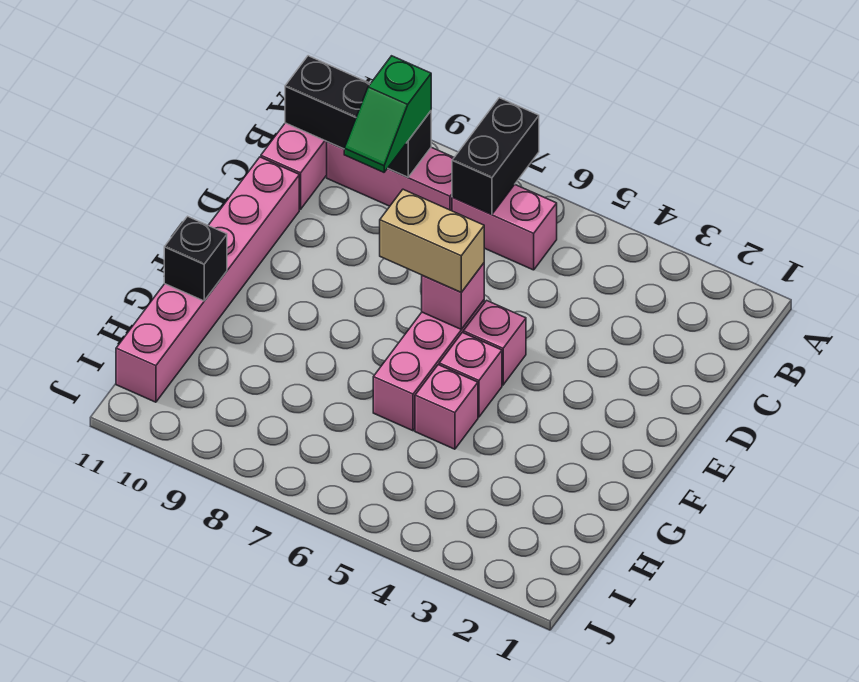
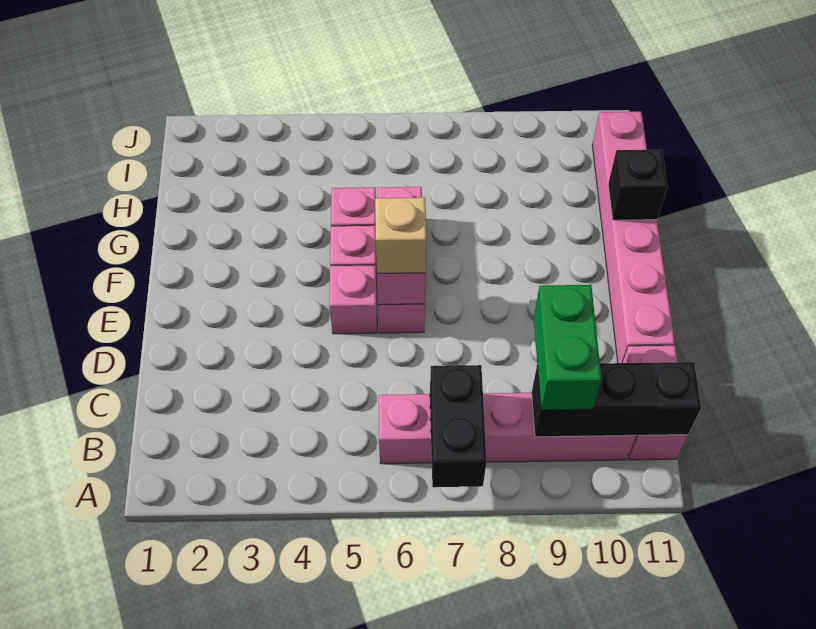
green slope B9:C9 level 3 top B -> green brick B9:C9 level 3
tan brick E6:E7 level 3 -> tan brick E6 level 3

